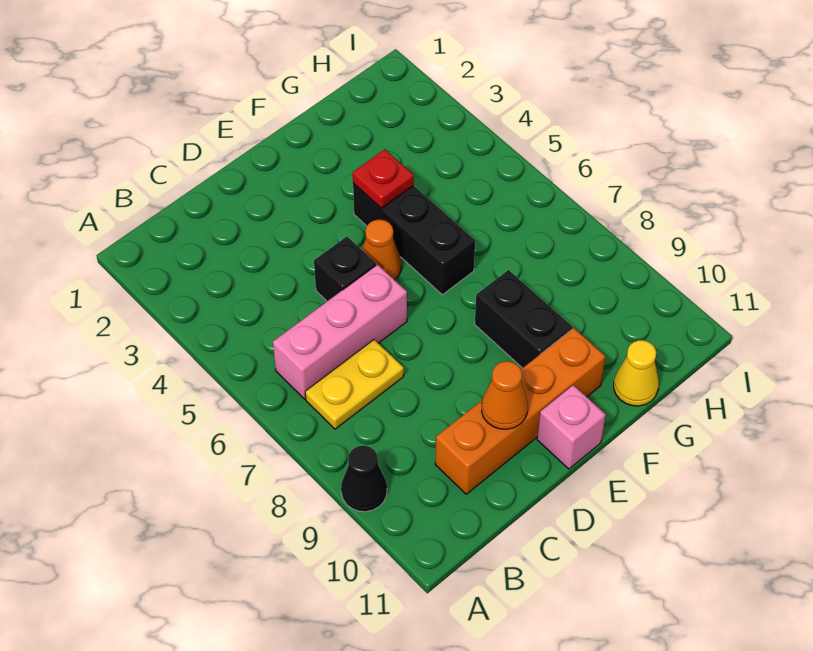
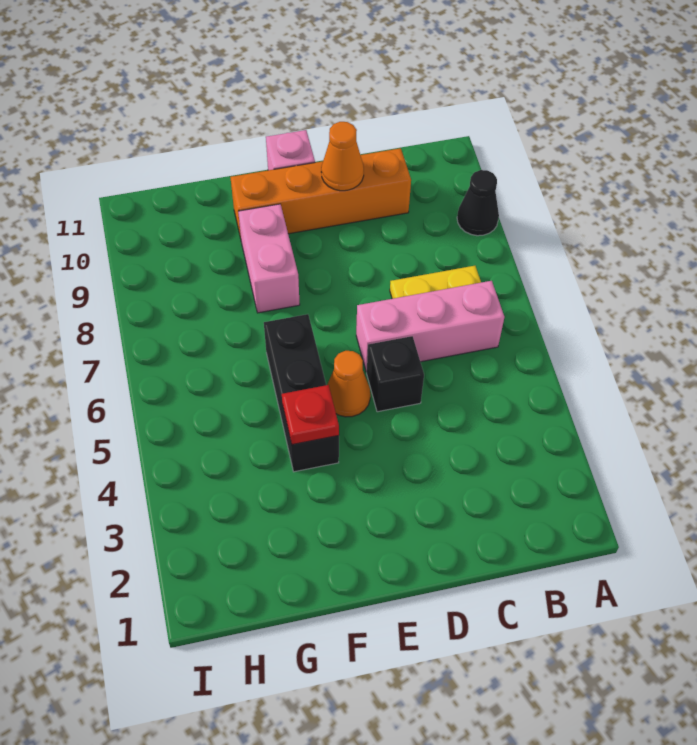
black brick F8:F9 level 1 -> pink brick F8:F9 level 1
yellow cone G11 level 1 -> none

